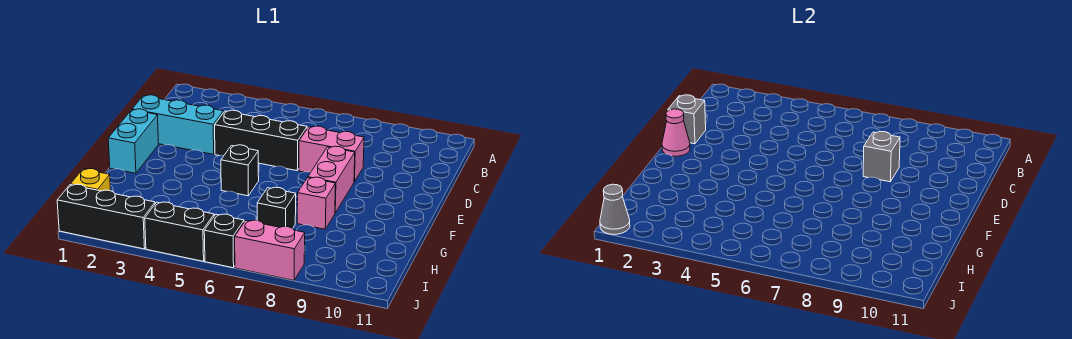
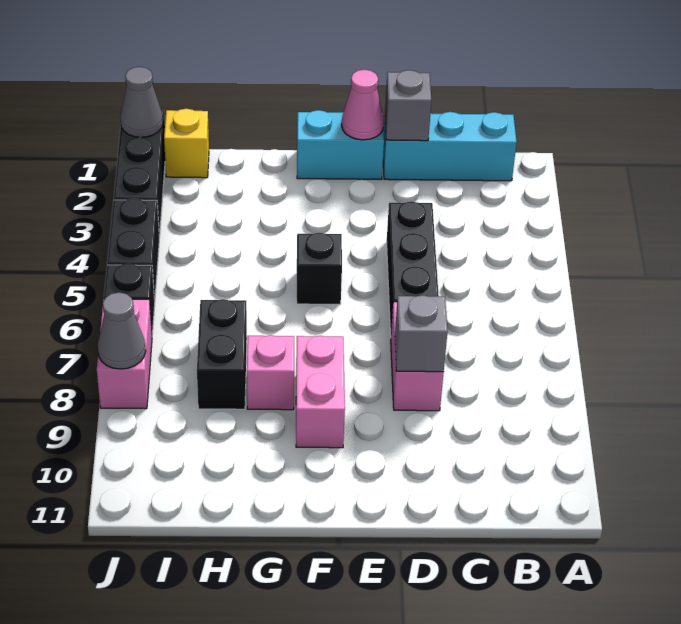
cyan brick D1:D3 level 1 -> cyan brick B1:D1 level 1
pink brick E8:F8 level 1 -> pink brick F8:F9 level 1
black brick H7 level 1 -> black brick H7:H8 level 1
none -> grey cone J8 level 2

